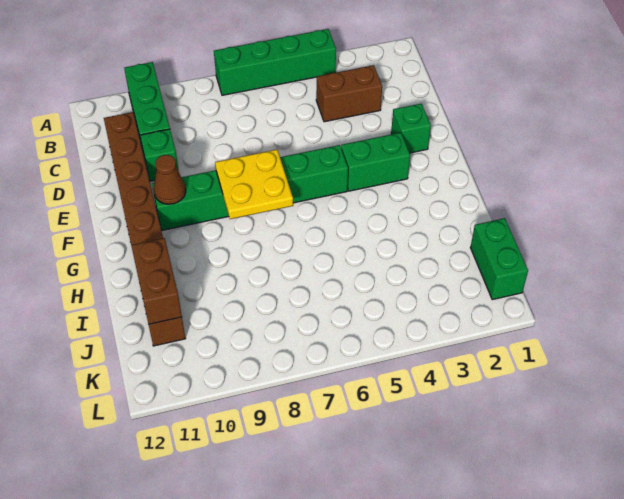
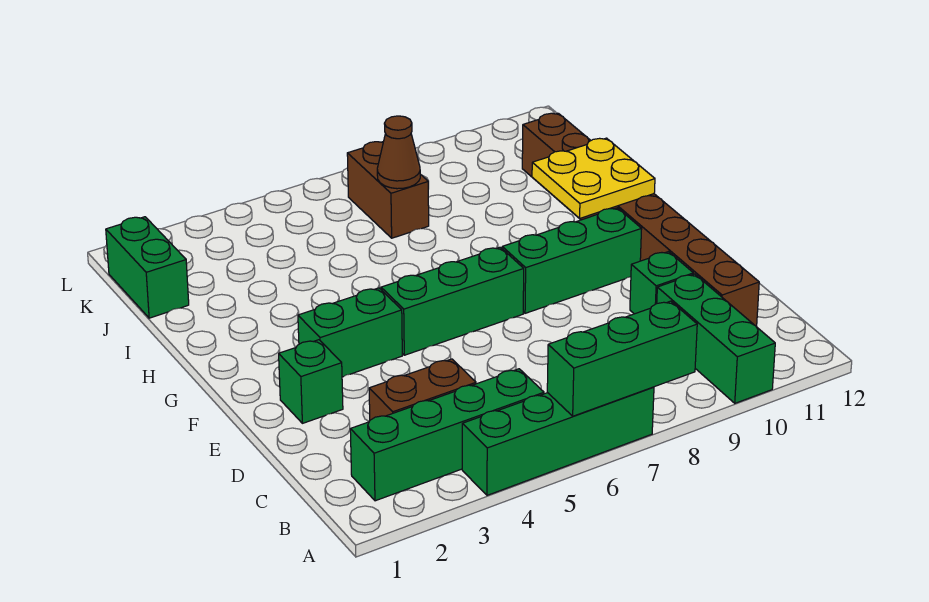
none -> green brick A6:A8 level 2
none -> green brick B2:B5 level 1
yellow plate F7:G8 level 2 -> yellow plate G10:H11 level 2
brown cone F10 level 2 -> brown cone J7 level 2
brown brick I11:J11 level 2 -> brown brick J7:K7 level 1

